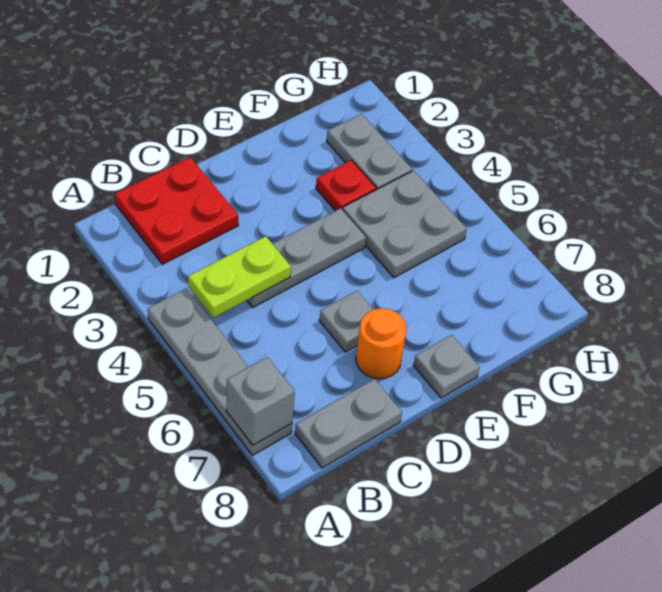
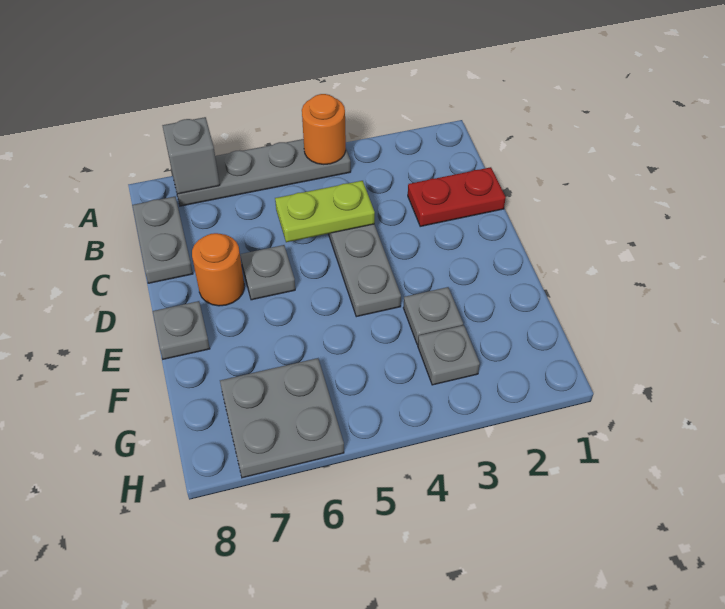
none -> orange round brick A4 level 2
red plate B1:C2 level 1 -> red plate C1:C2 level 1
lime plate B4:C4 level 2 -> lime plate C4:C5 level 2
red plate F3 level 1 -> grey plate F3 level 1
grey plate F4:G5 level 1 -> grey plate G6:H7 level 1
grey plate G2:G3 level 1 -> grey plate G3 level 1

